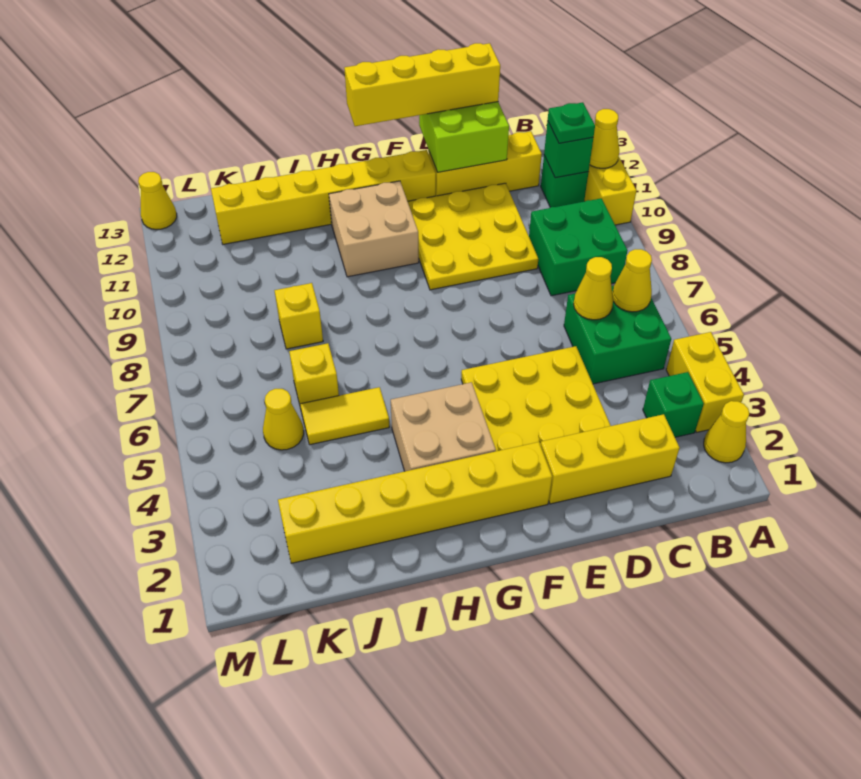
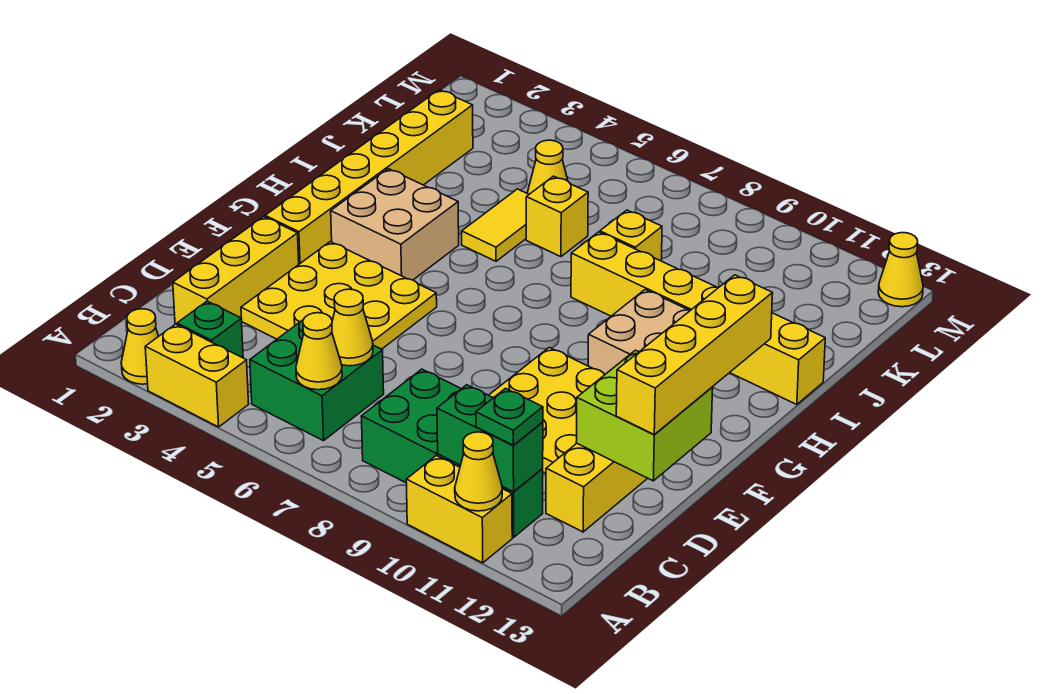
green brick B11 level 2 -> green brick B10:B11 level 2
yellow brick F12:K12 level 1 -> yellow brick I8:I13 level 1

